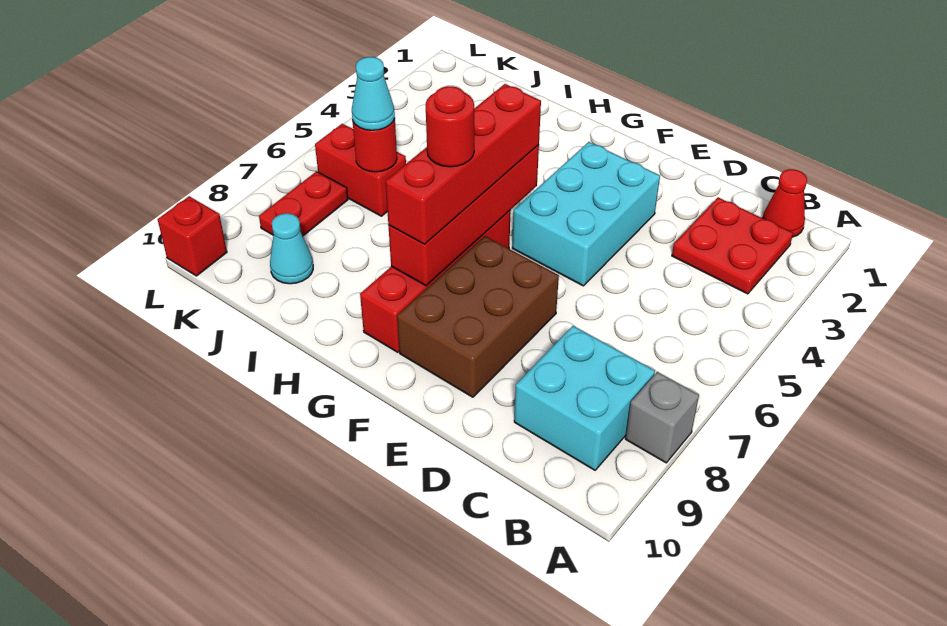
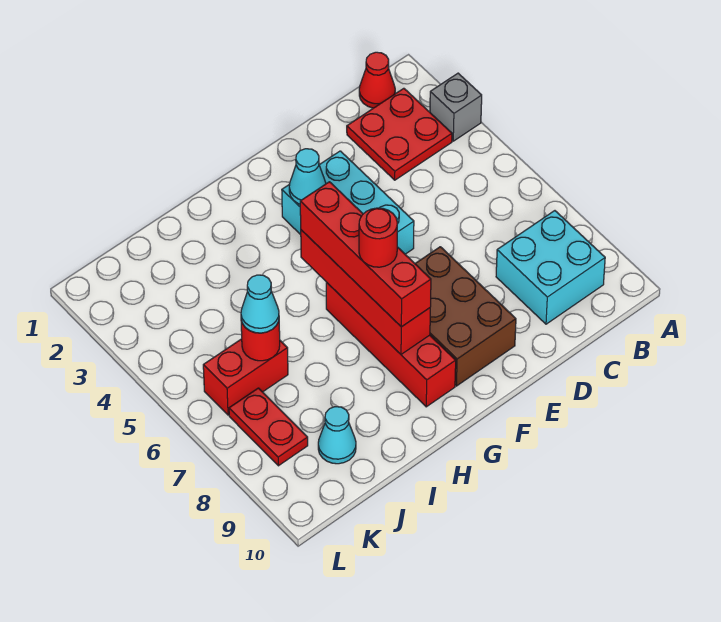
grey brick A8 level 1 -> grey brick A3 level 1
none -> cyan cone F3 level 2
red brick L10 level 1 -> none

